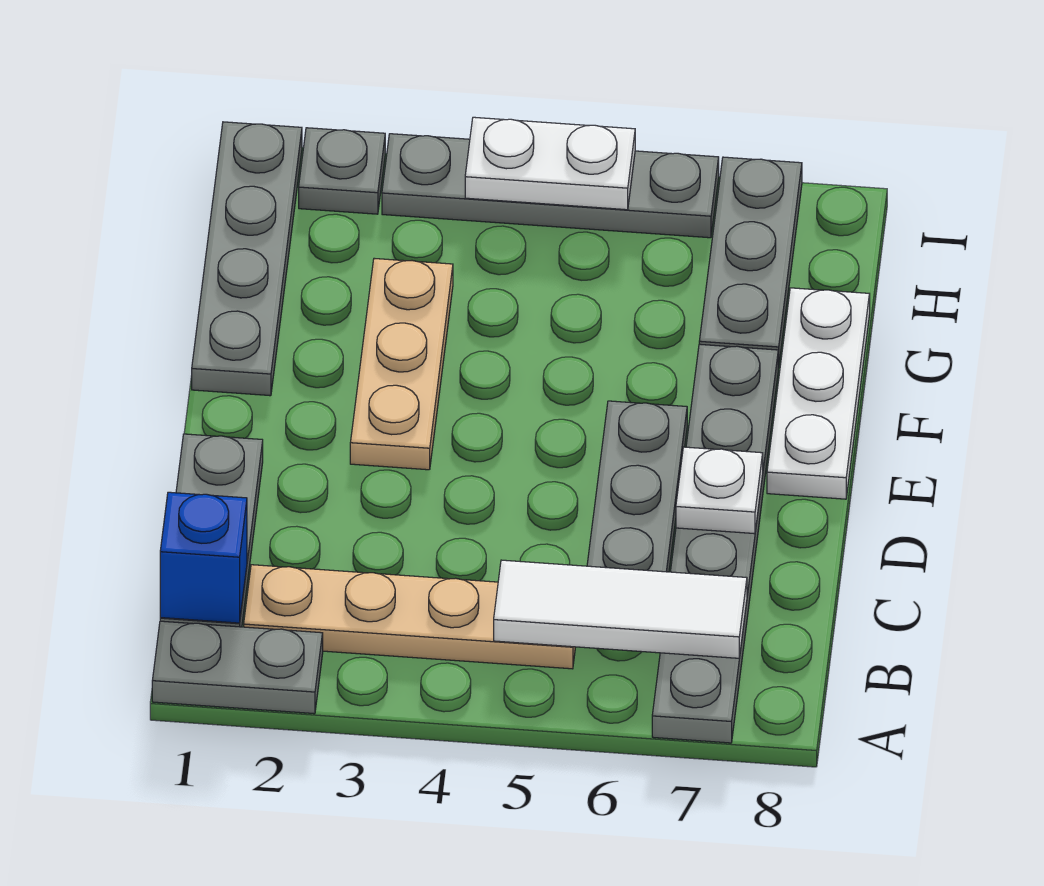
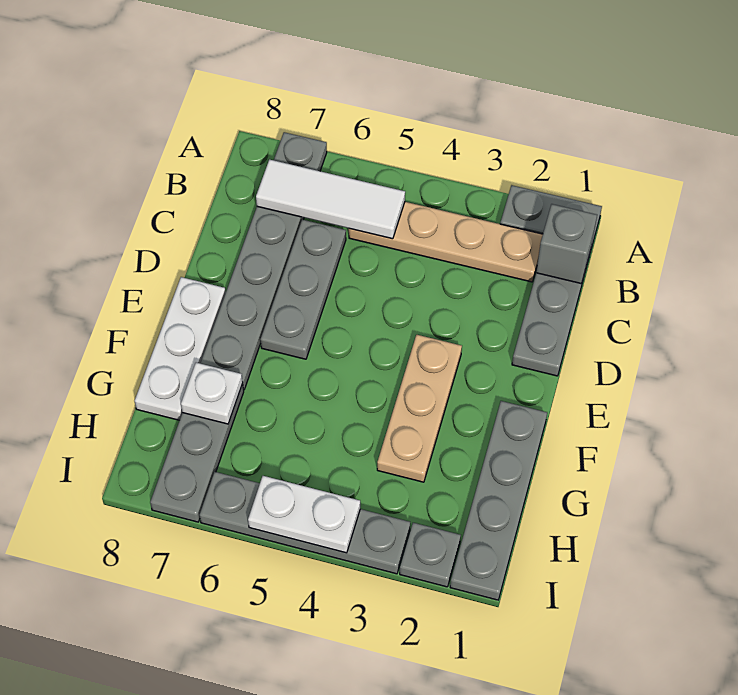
blue brick B1 level 2 -> grey brick B1 level 2
white plate D7 level 2 -> white plate G7 level 2

